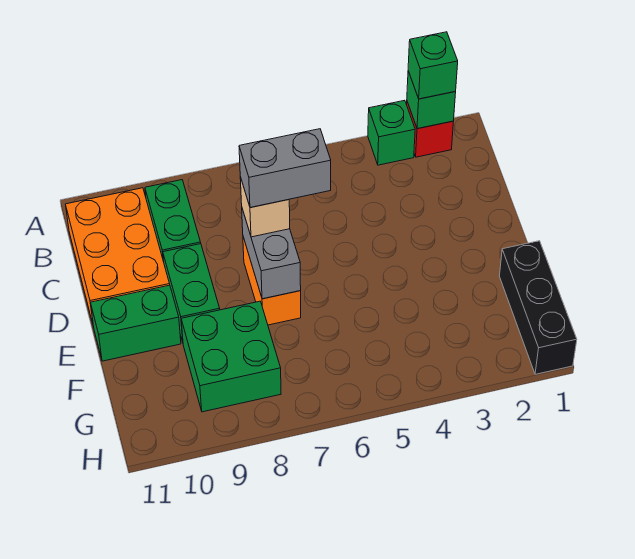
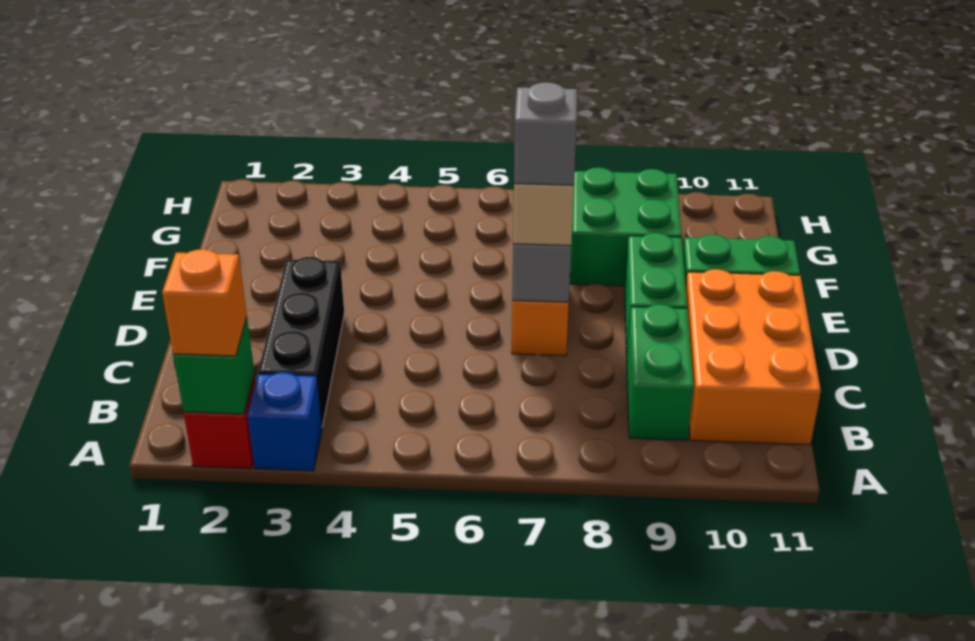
green brick A2 level 3 -> orange brick A2 level 3
green brick A3 level 1 -> blue brick A3 level 1
grey brick D6:D7 level 4 -> grey brick D7 level 4
black brick F1:H1 level 1 -> black brick B3:D3 level 1

